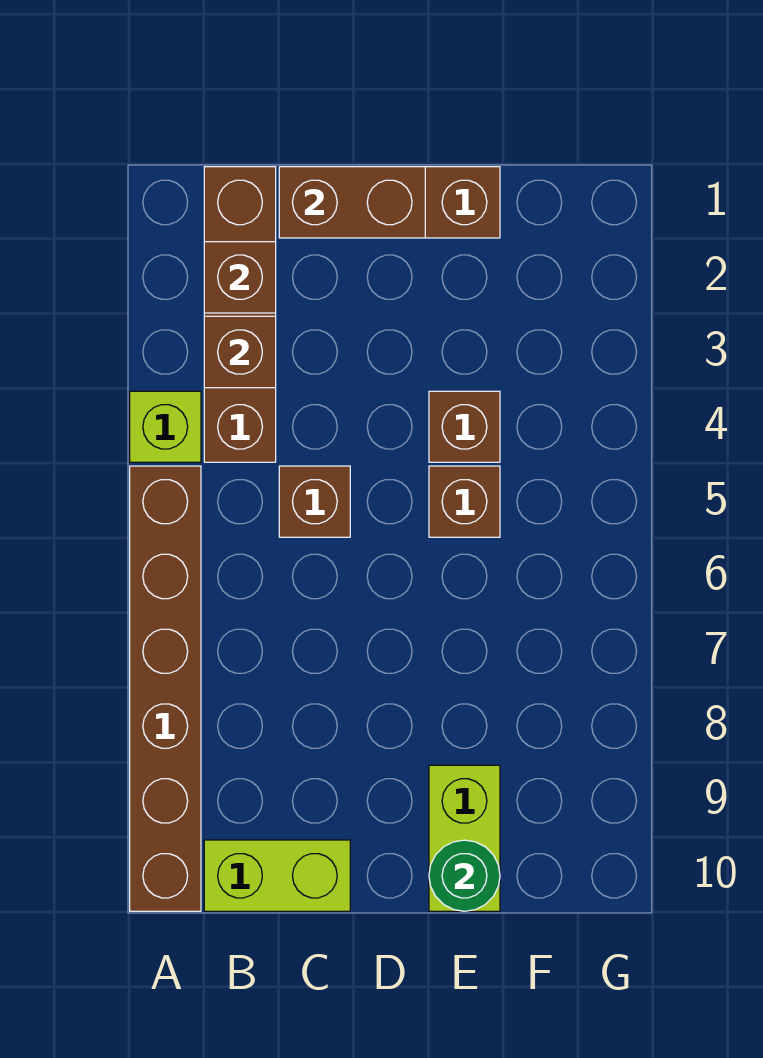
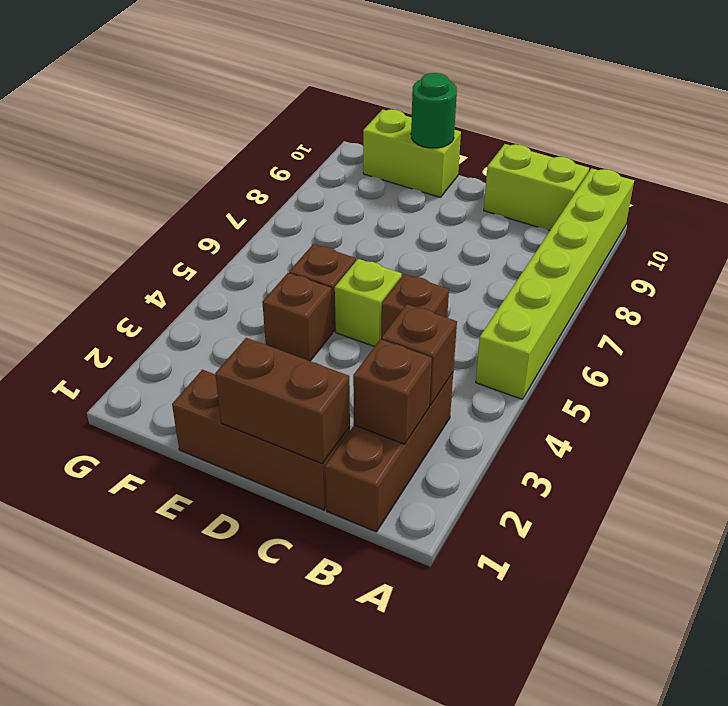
lime brick A4 level 1 -> lime brick D5 level 1
brown brick A5:A10 level 1 -> lime brick A5:A10 level 1
brown brick B1:B4 level 1 -> brown brick B1:B3 level 1
lime brick E9:E10 level 1 -> lime brick E10:F10 level 1

